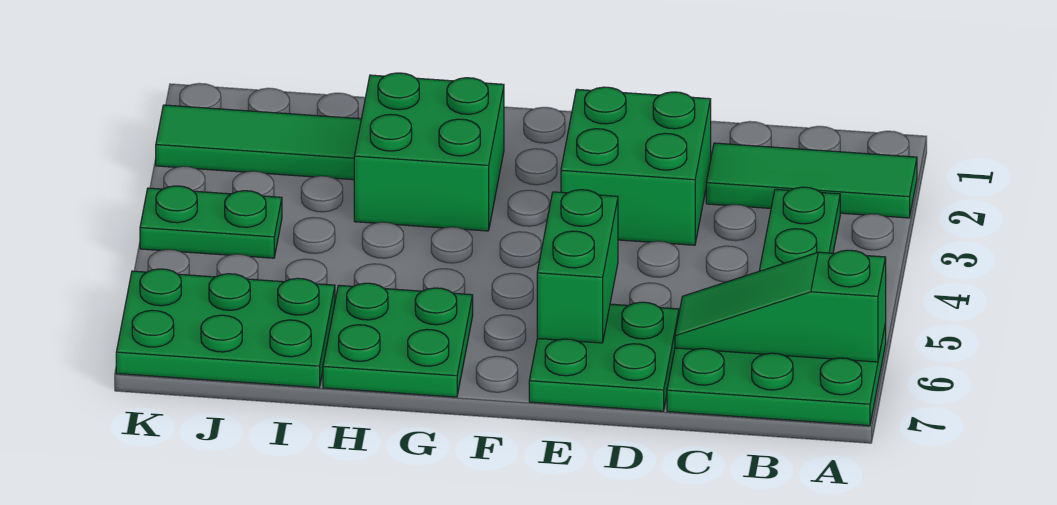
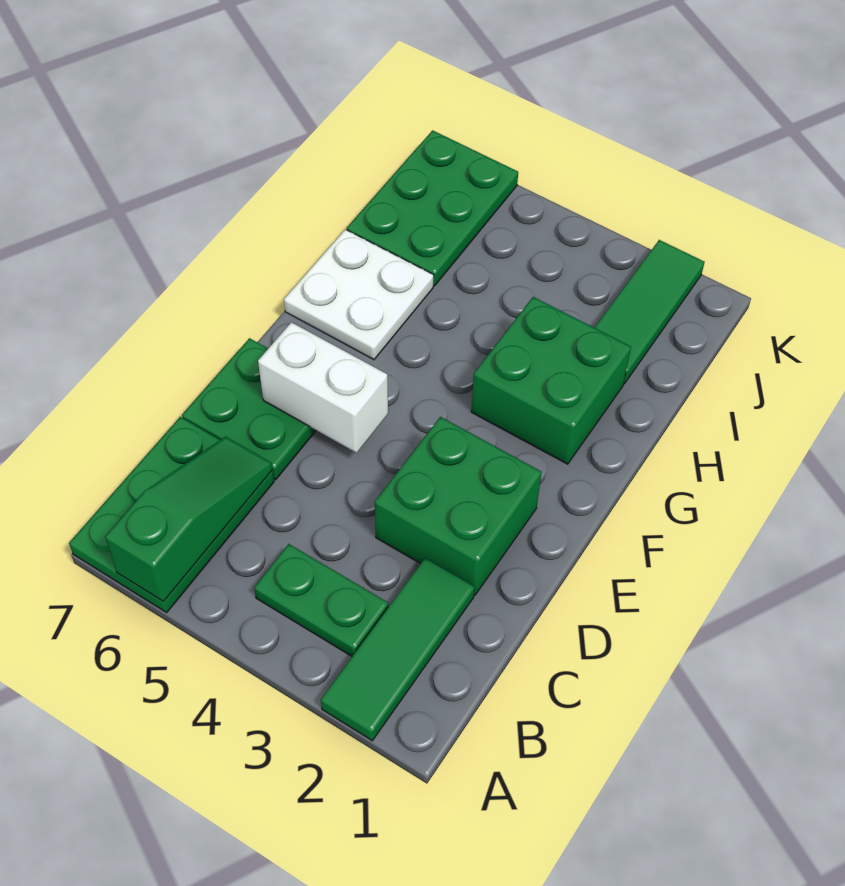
green brick E5:E6 level 2 -> white brick E5:E6 level 2
green plate G6:H7 level 1 -> white plate G6:H7 level 1
green plate J4:K4 level 1 -> none

